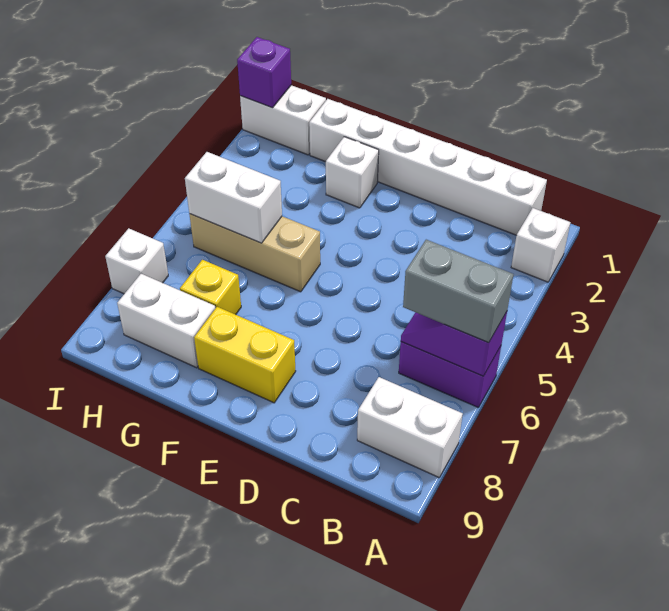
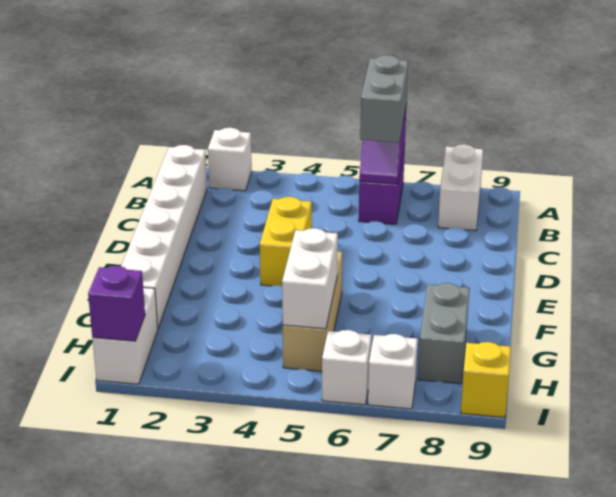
yellow brick E8:F8 level 1 -> yellow brick D4:E4 level 1
white brick F2 level 1 -> white brick I6 level 1
yellow brick G7 level 1 -> yellow brick I9 level 1
white brick G8:H8 level 1 -> grey brick G8:H8 level 1

